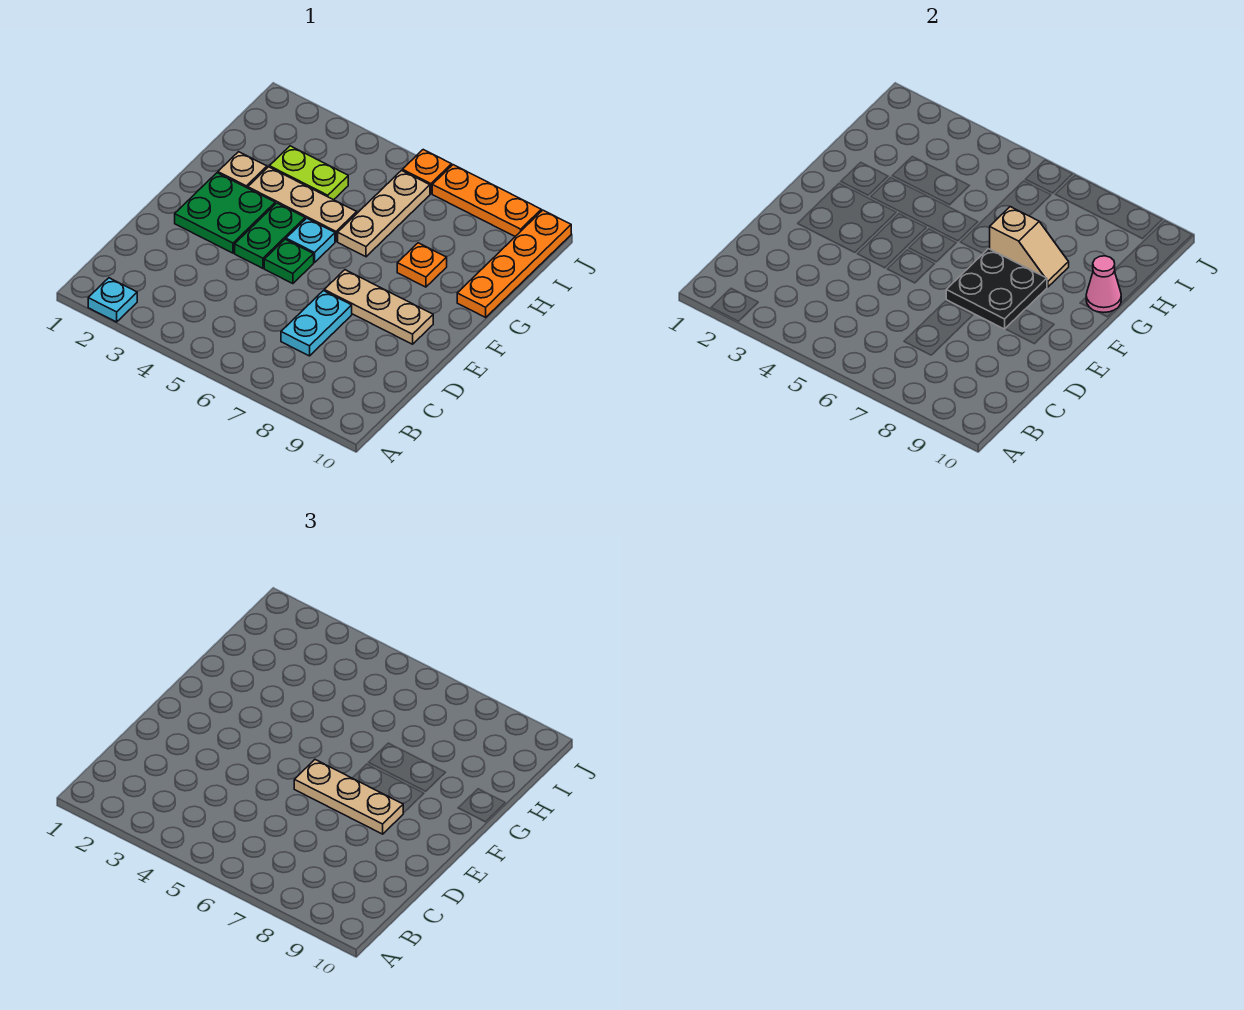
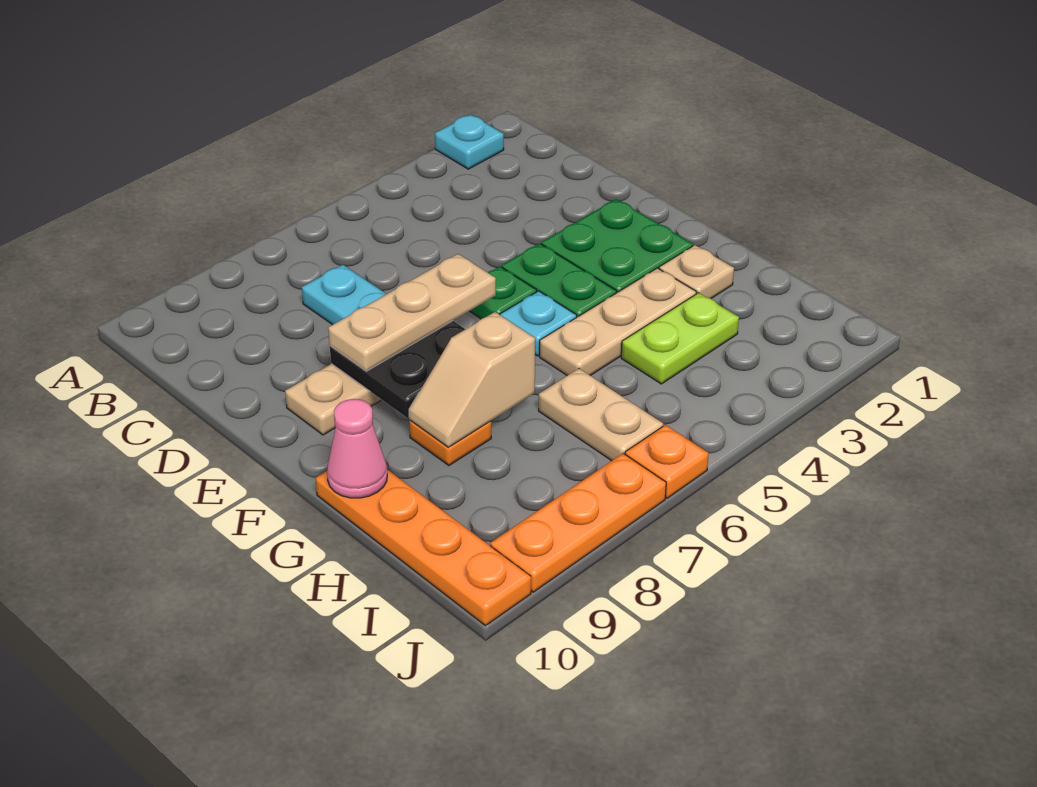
tan plate G6:I6 level 1 -> tan plate H6:I6 level 1

